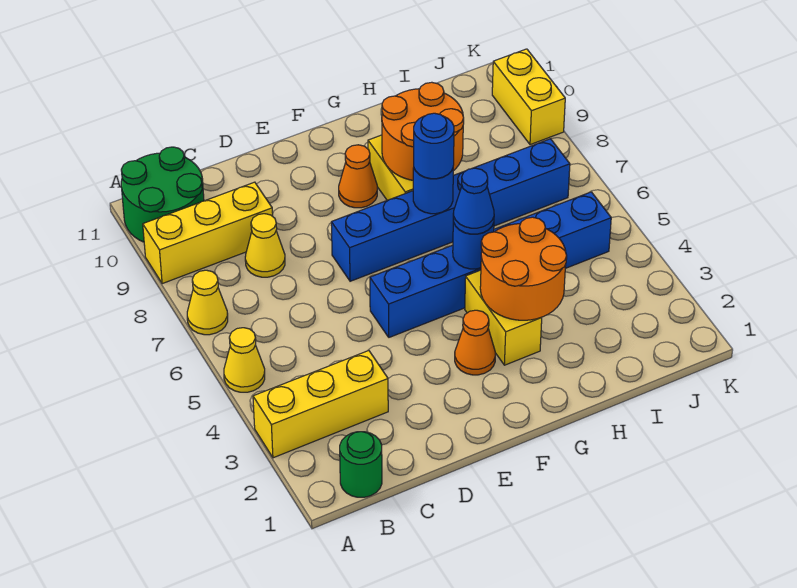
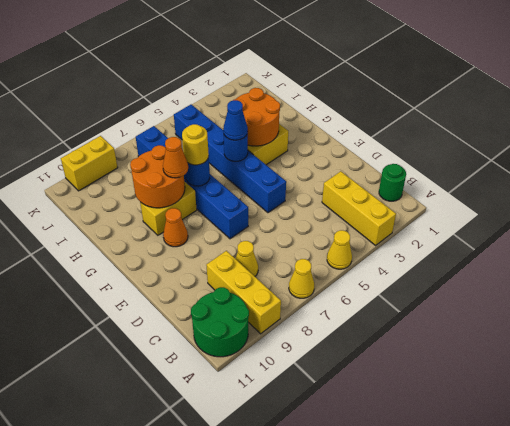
orange cone F3 level 1 -> orange cone G8 level 3
blue round brick G7 level 3 -> yellow round brick G7 level 3

